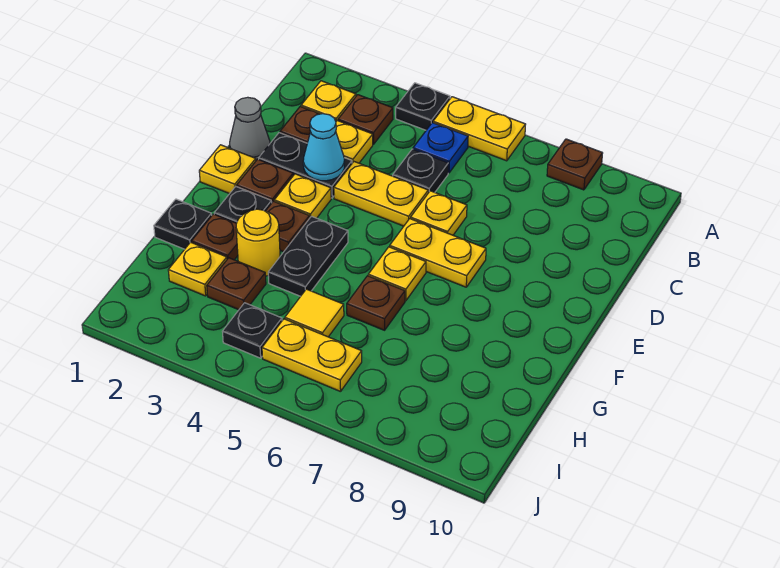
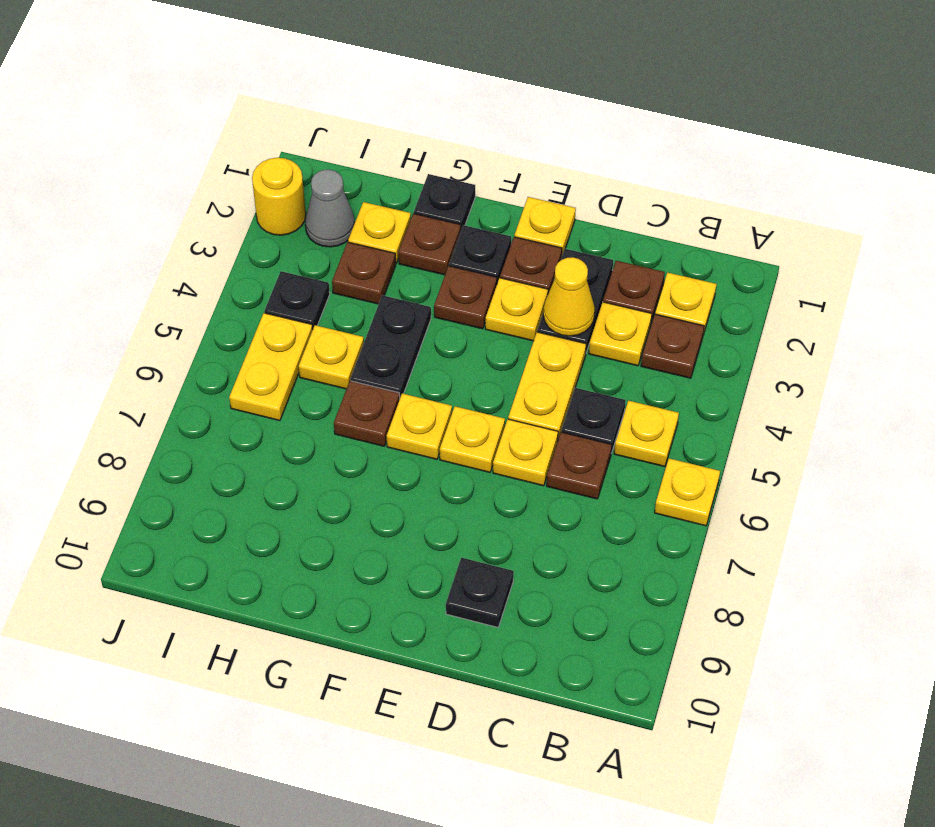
black plate A4 level 1 -> black plate D9 level 1
yellow plate A5:A6 level 1 -> yellow plate A6 level 1
brown plate A8 level 1 -> brown plate C6 level 1
blue plate B5 level 1 -> yellow plate B5 level 1
grey cone D1 level 1 -> grey cone I2 level 1
cyan cone D3 level 2 -> yellow cone D3 level 2
yellow plate E6:E7 level 1 -> yellow plate E6 level 1
black plate F4:G4 level 1 -> black plate G4:G5 level 1
yellow round brick G3 level 1 -> yellow round brick J2 level 1
yellow tile H5 level 1 -> yellow plate H5 level 1

